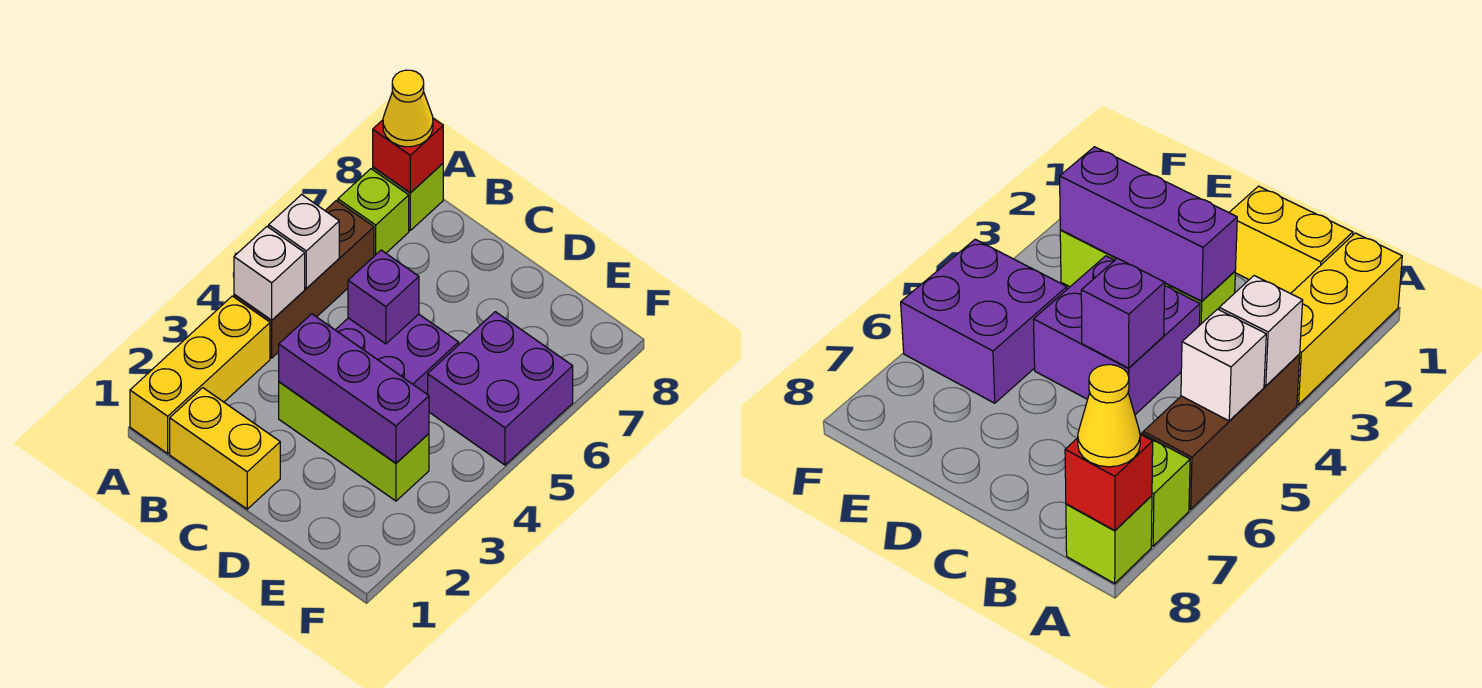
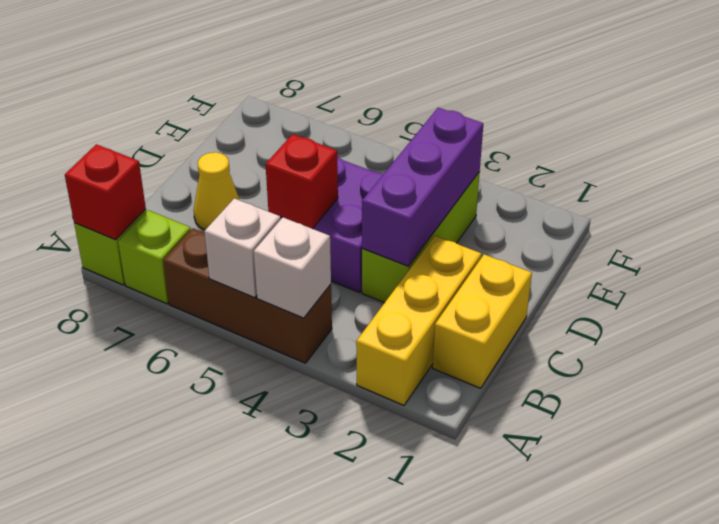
yellow brick A1:A3 level 1 -> yellow brick A2:C2 level 1
yellow cone A8 level 3 -> yellow cone C7 level 1
purple brick C5 level 2 -> red brick C5 level 2
purple brick E5:F6 level 1 -> none

